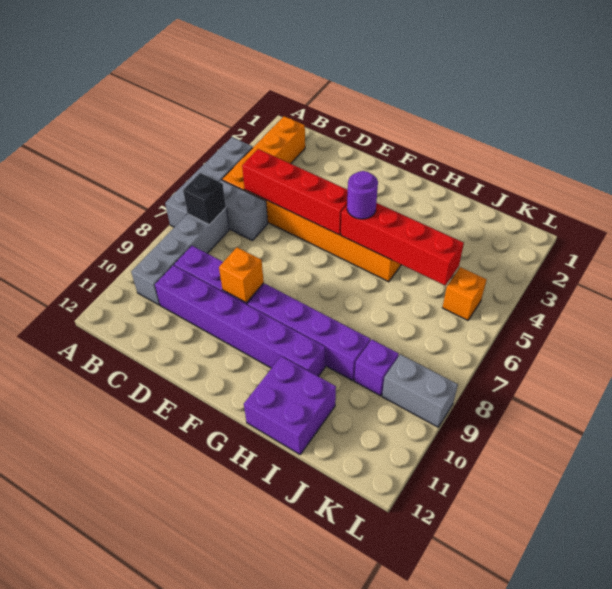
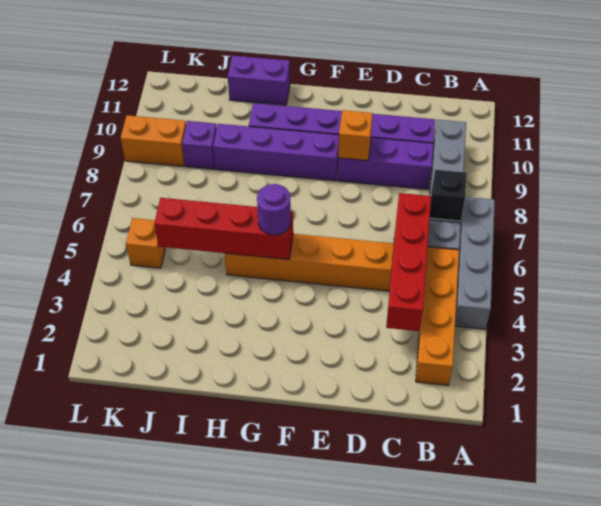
red brick C5:F5 level 2 -> red brick C3:C6 level 2
purple brick H11:I12 level 1 -> purple brick H12:I12 level 1
grey brick K9:L9 level 1 -> orange brick K9:L9 level 1

